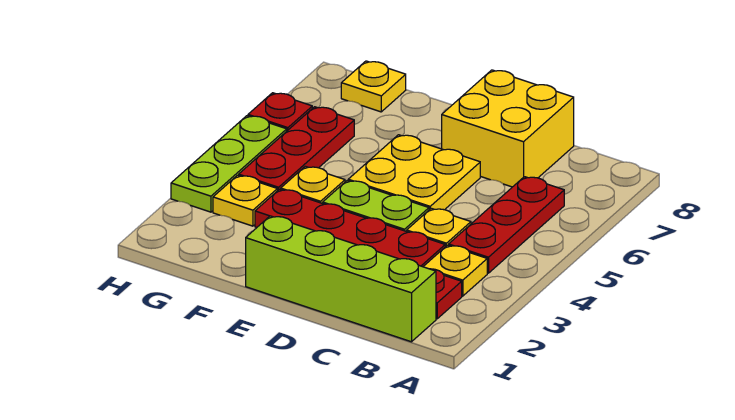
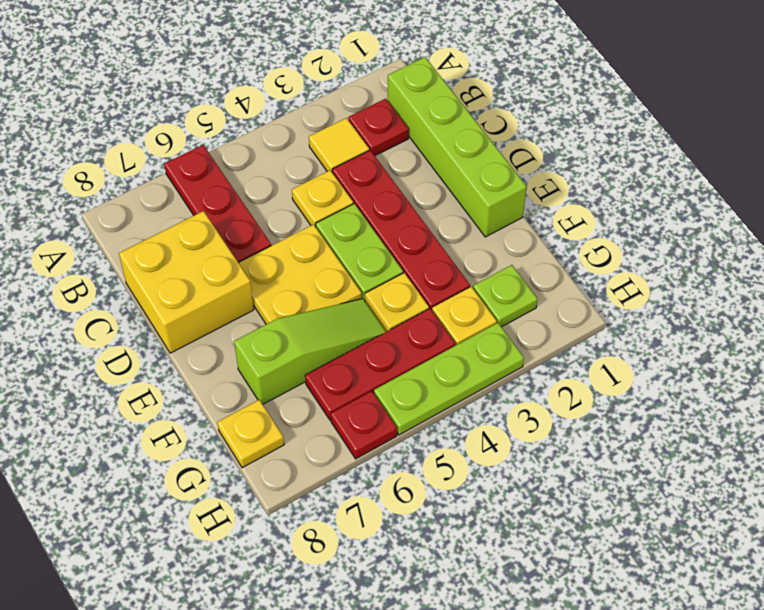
yellow plate B3 level 1 -> yellow tile B3 level 1
red plate B4:B6 level 1 -> red plate A6:C6 level 1
none -> lime slope F5:F7 level 1 top 7
none -> lime plate G2 level 1

